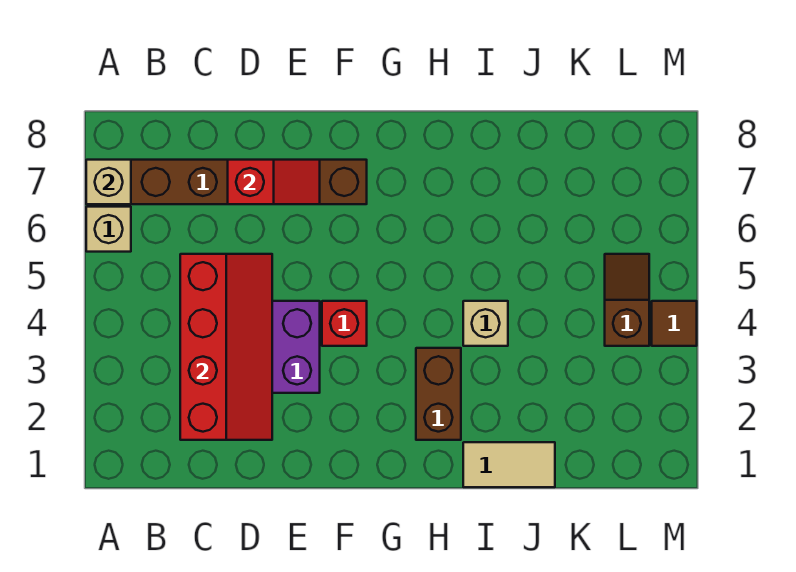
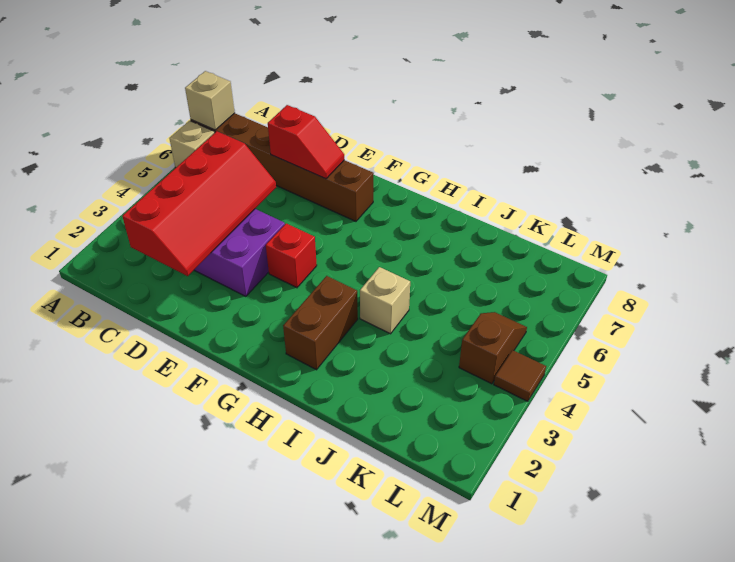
tan tile I1:J1 level 1 -> none

